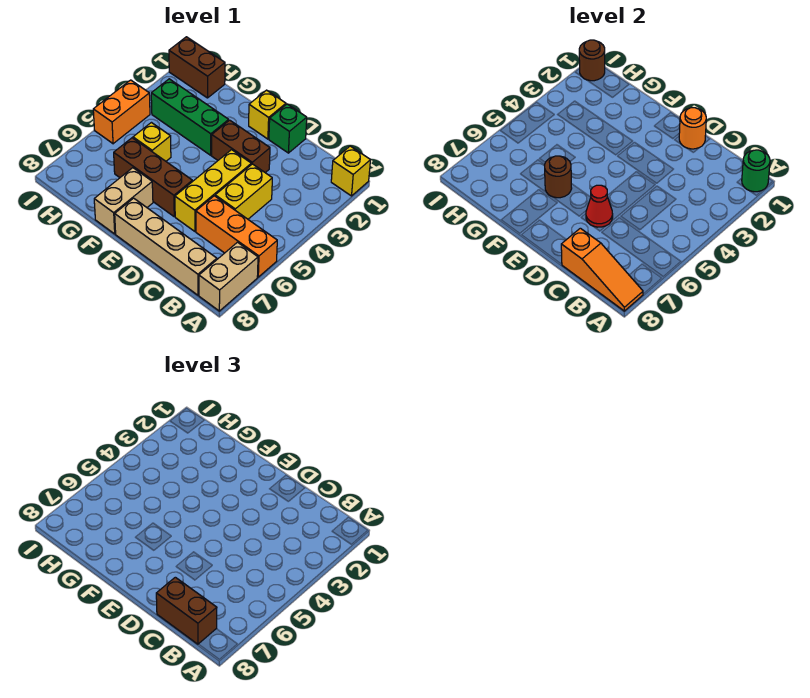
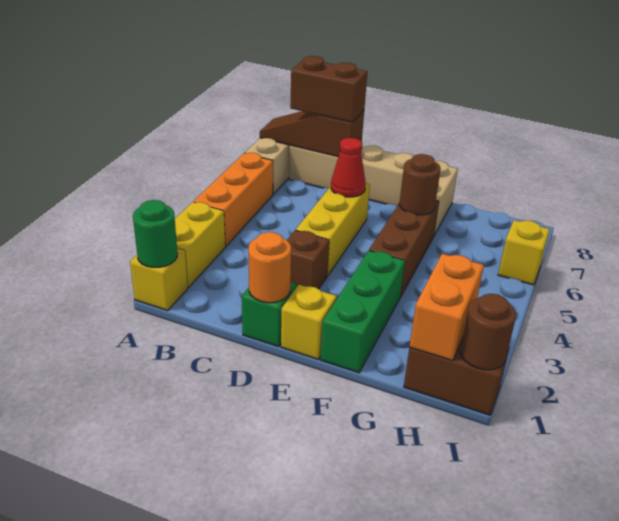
orange brick A6:C6 level 1 -> orange brick A4:A6 level 1
orange slope A8:C8 level 2 top C -> brown slope A8:C8 level 2 top C
yellow brick C4:C5 level 1 -> yellow brick A2:A3 level 1
brown brick D3:E3 level 1 -> brown brick D3 level 1
brown brick E6:G6 level 1 -> brown brick F4:F6 level 1
green brick F3:H3 level 1 -> green brick F1:F3 level 1
yellow brick G5 level 1 -> yellow brick I6 level 1
orange brick I4:I5 level 1 -> orange brick H1:H2 level 2

